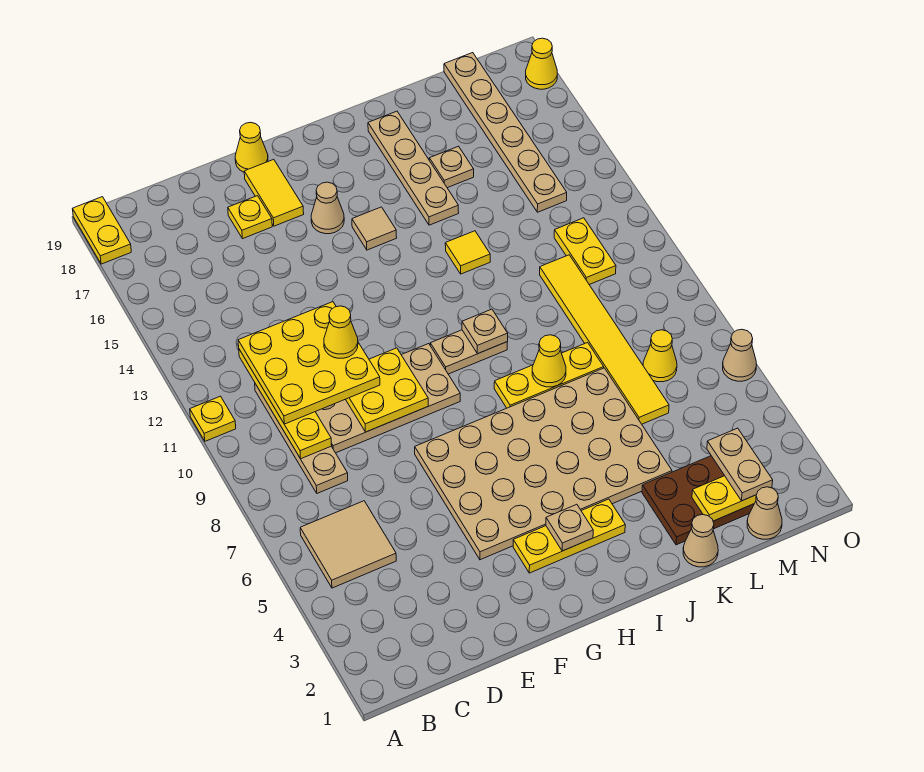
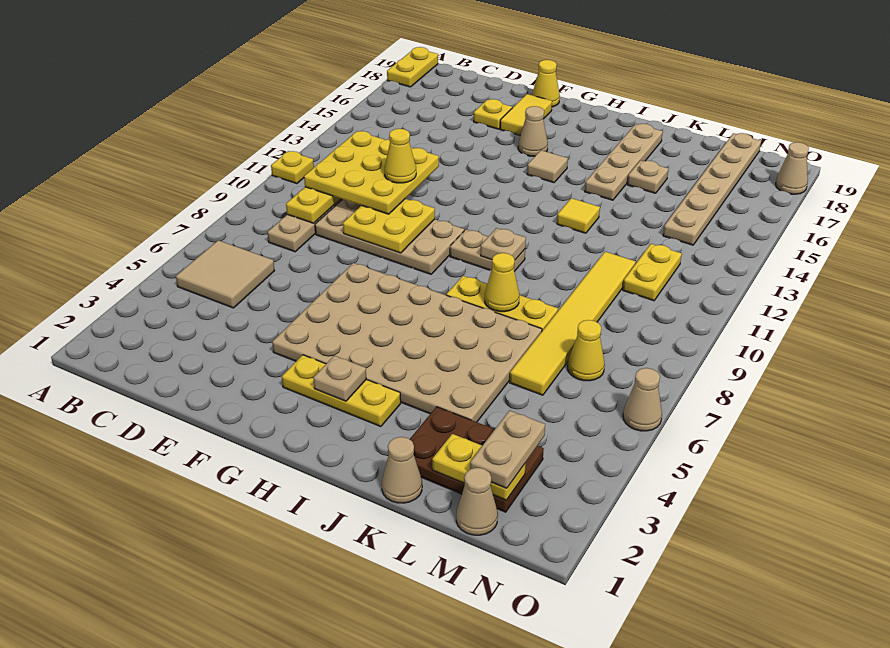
yellow cone O18 level 1 -> tan cone O18 level 1

